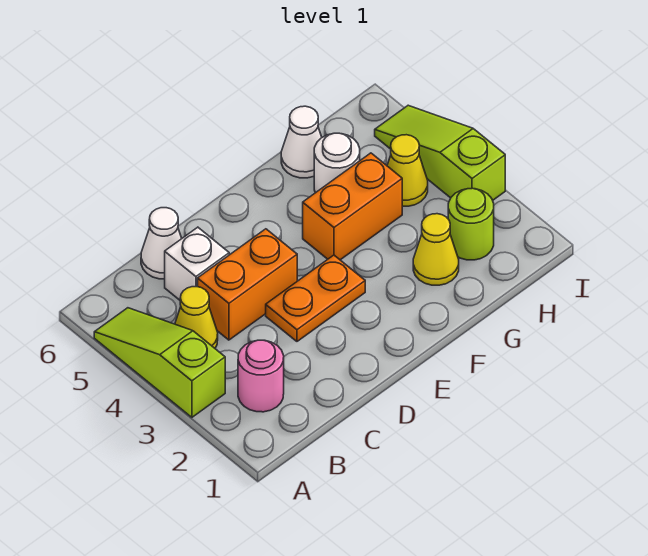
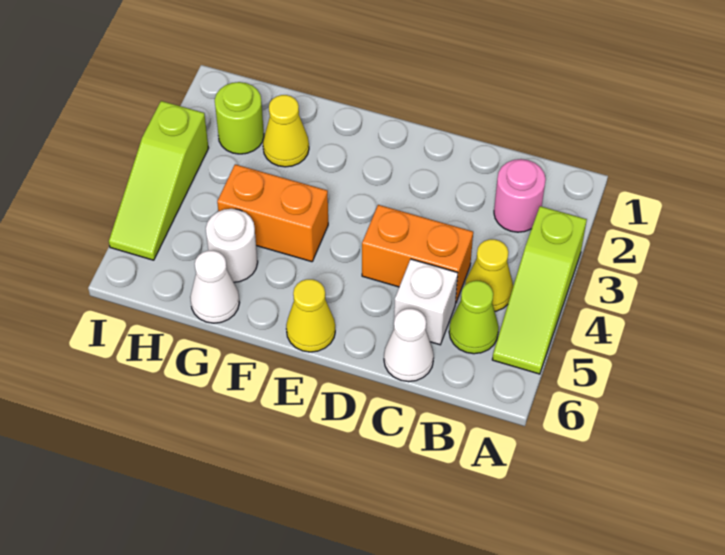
none -> lime cone B5 level 1
orange plate D3:E3 level 1 -> none
yellow cone H4 level 1 -> yellow cone E6 level 1

